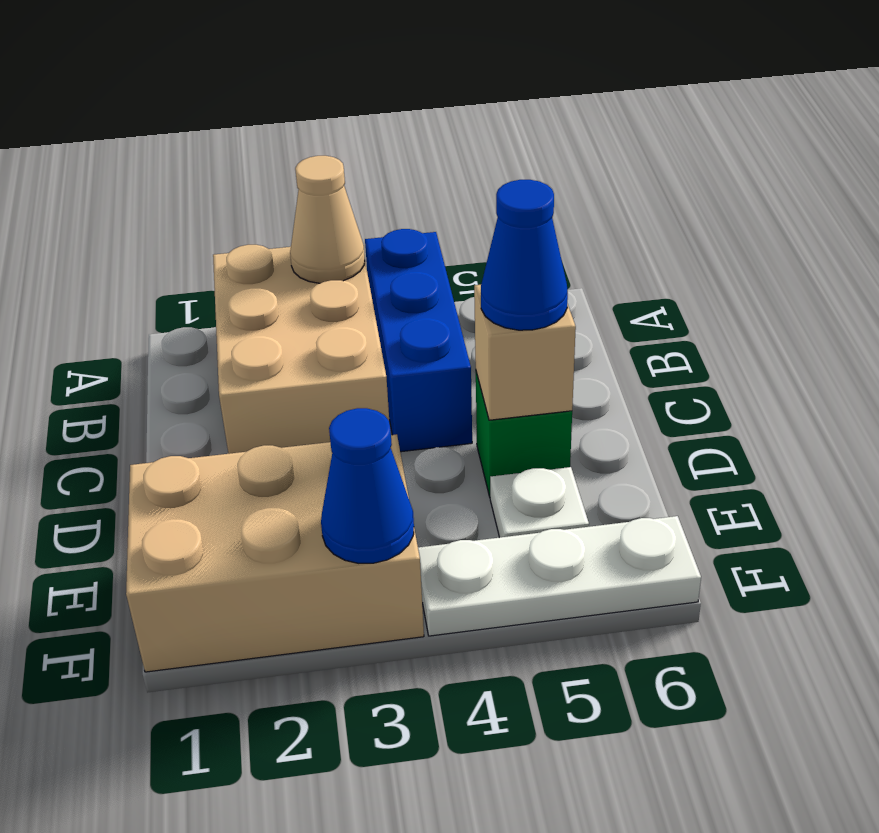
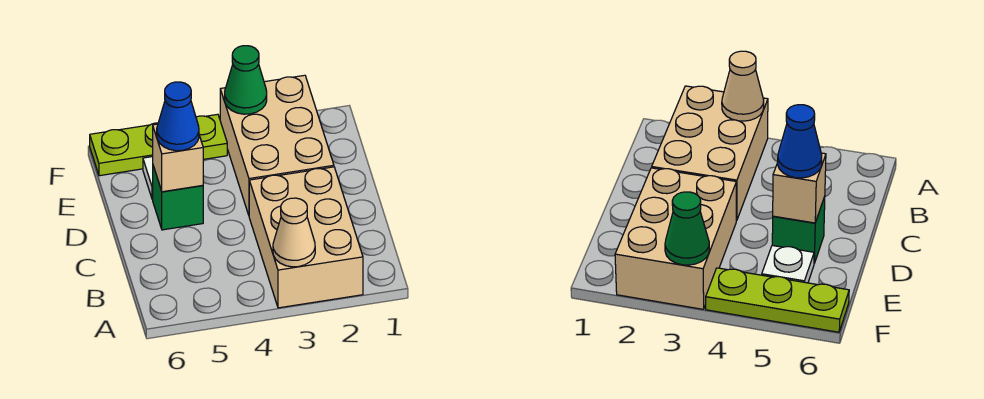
blue brick A4:C4 level 1 -> none
tan brick E1:F3 level 1 -> tan brick D2:F3 level 1
blue cone F3 level 2 -> green cone F3 level 2
white plate F4:F6 level 1 -> lime plate F4:F6 level 1

